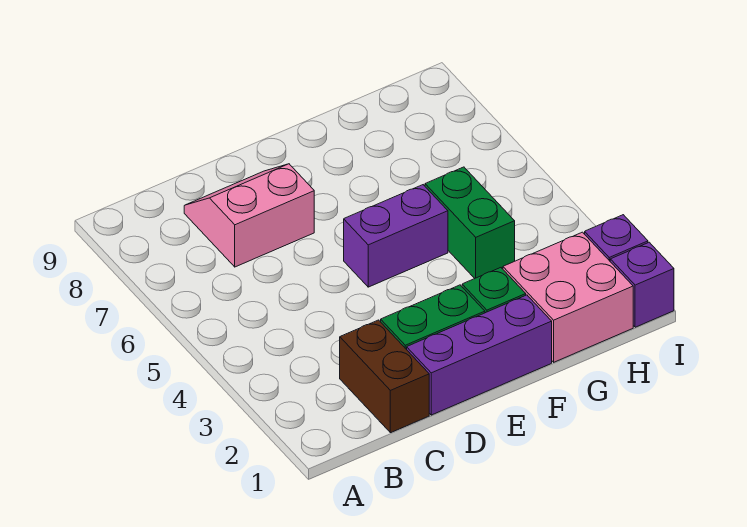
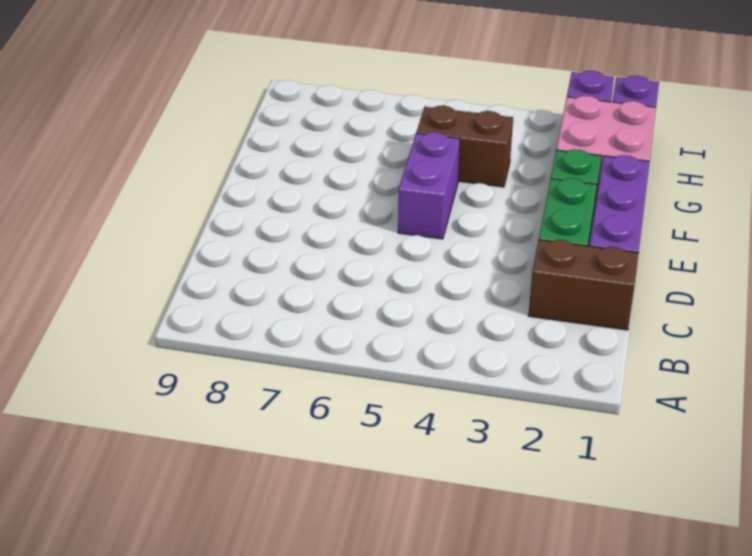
pink slope C7:D8 level 1 top 7 -> none
green brick G4:G5 level 1 -> brown brick G4:G5 level 1

